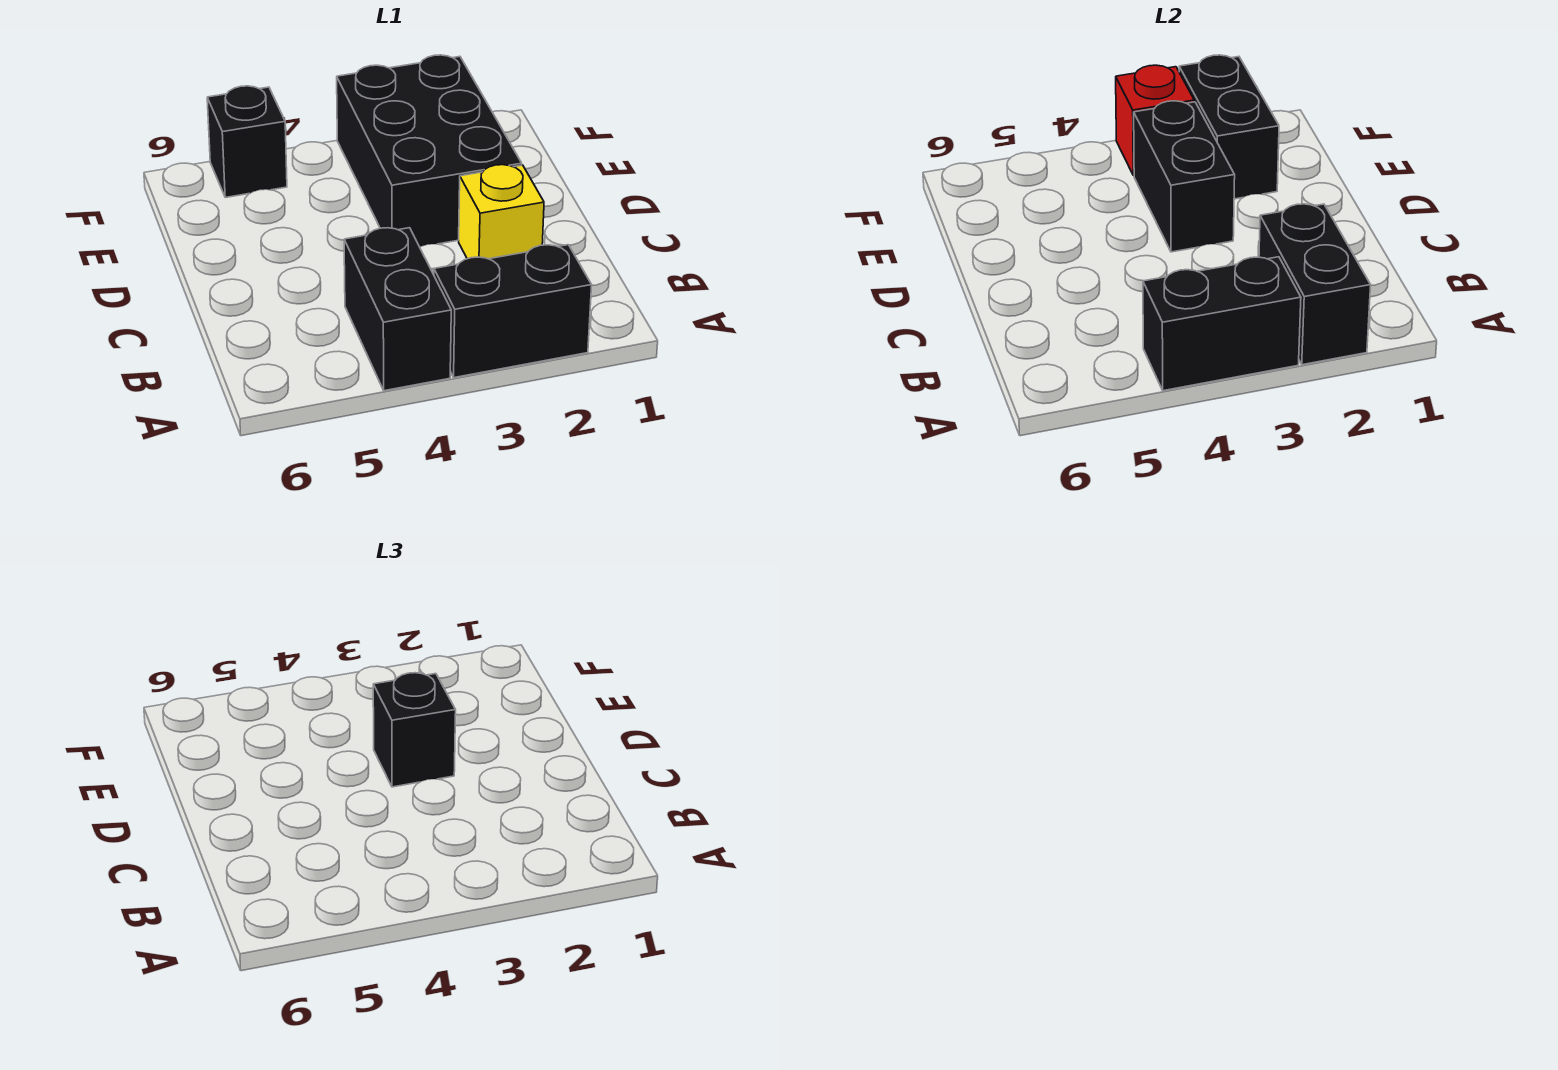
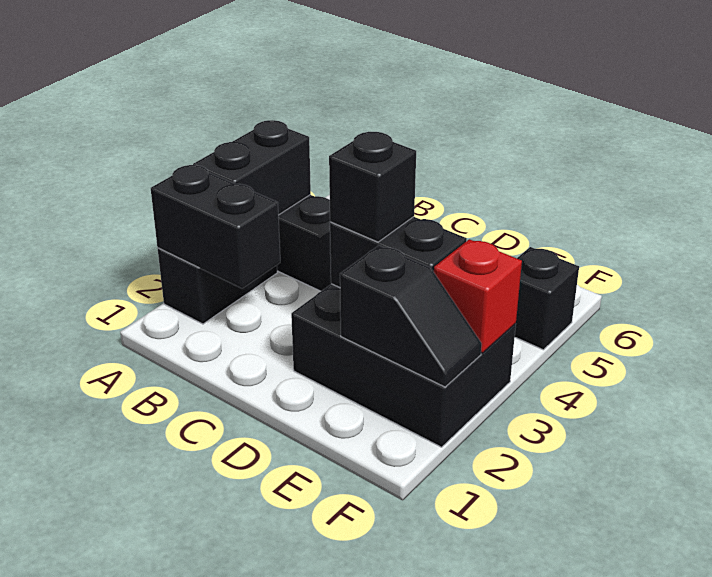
yellow brick C2 level 1 -> none
black brick E2:F2 level 2 -> black slope E2:F2 level 2 top E

